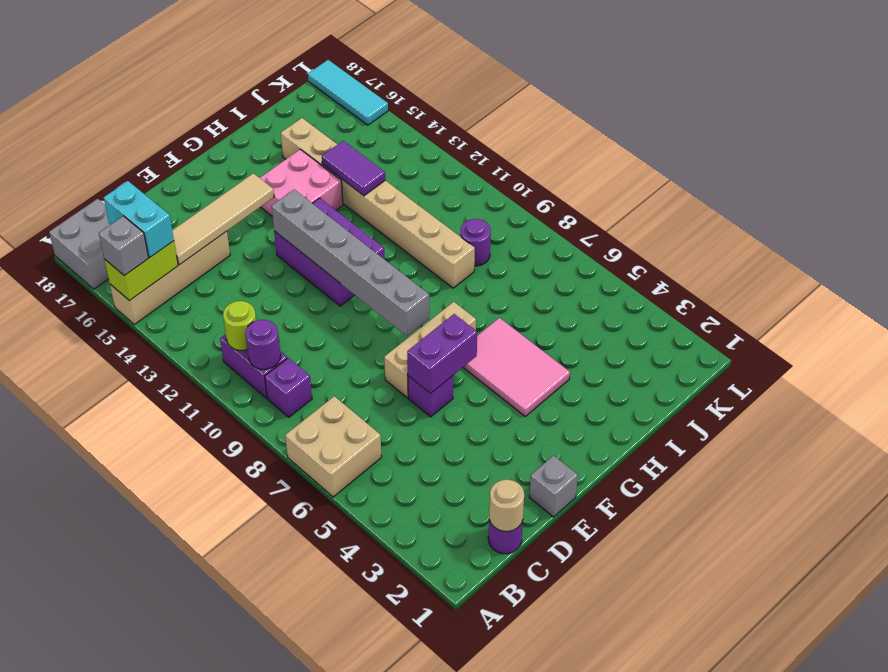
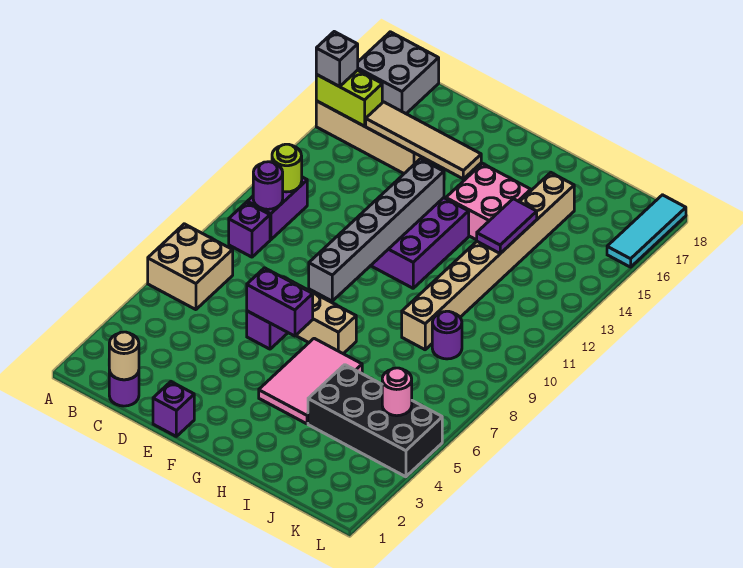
cyan brick B15:B16 level 3 -> none
grey brick E1 level 1 -> purple brick E1 level 1
none -> black brick I4:L5 level 1
none -> pink round brick K5 level 2

